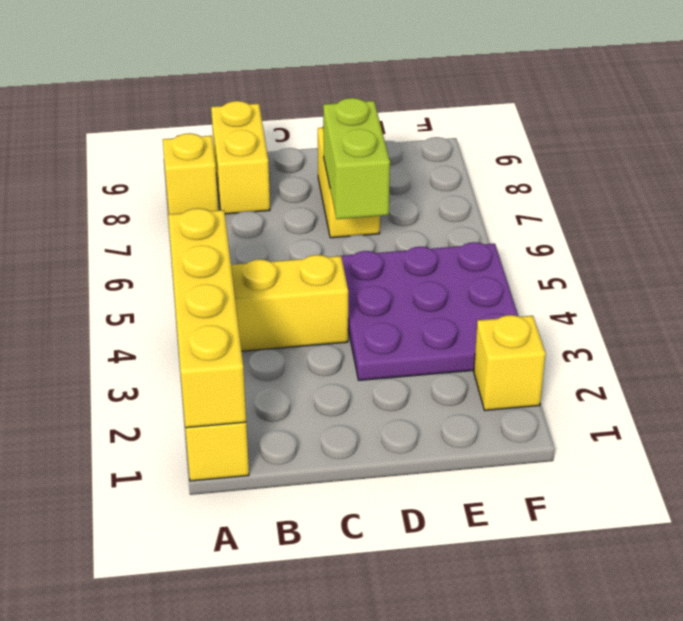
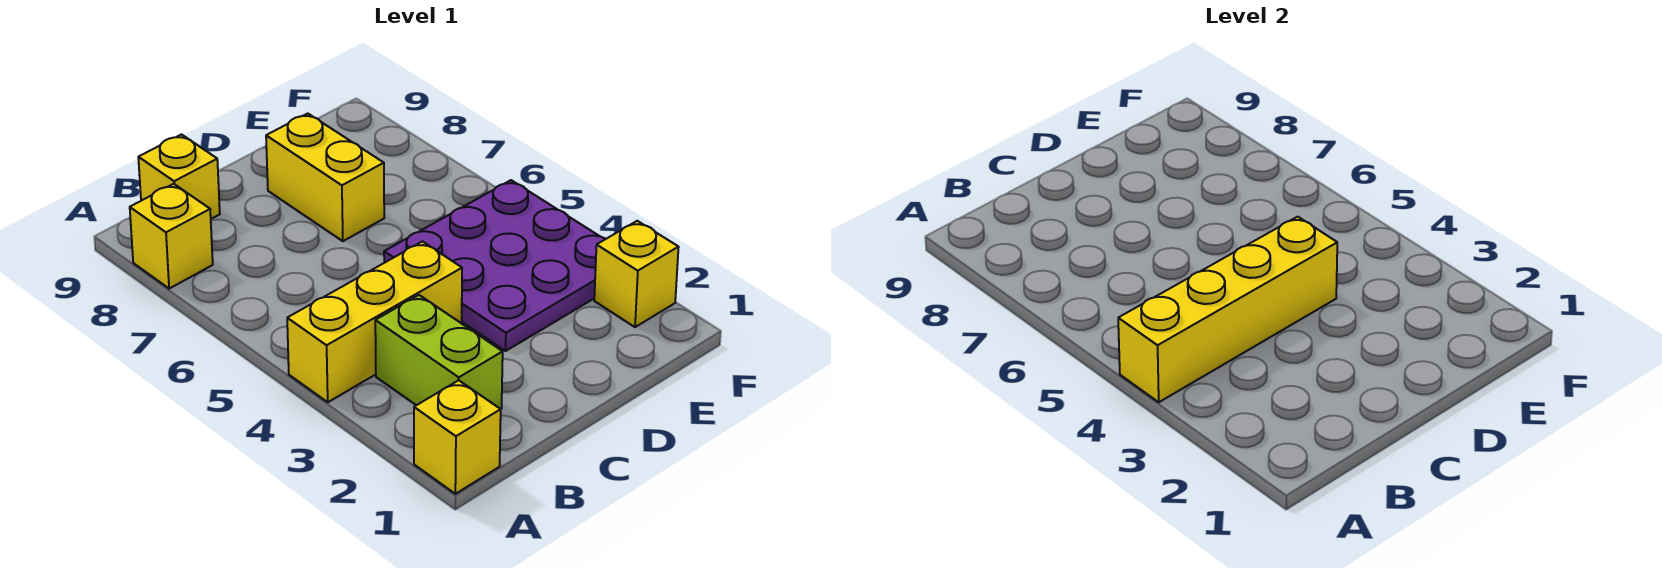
yellow brick A1:A4 level 2 -> yellow brick A4:D4 level 2
yellow brick B8:B9 level 1 -> yellow brick B9 level 1
lime brick D6:D7 level 2 -> lime brick B2:B3 level 1

